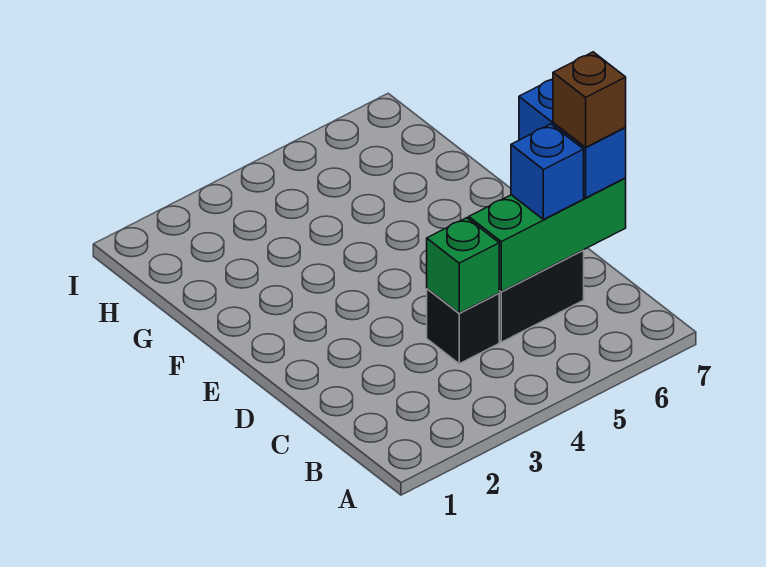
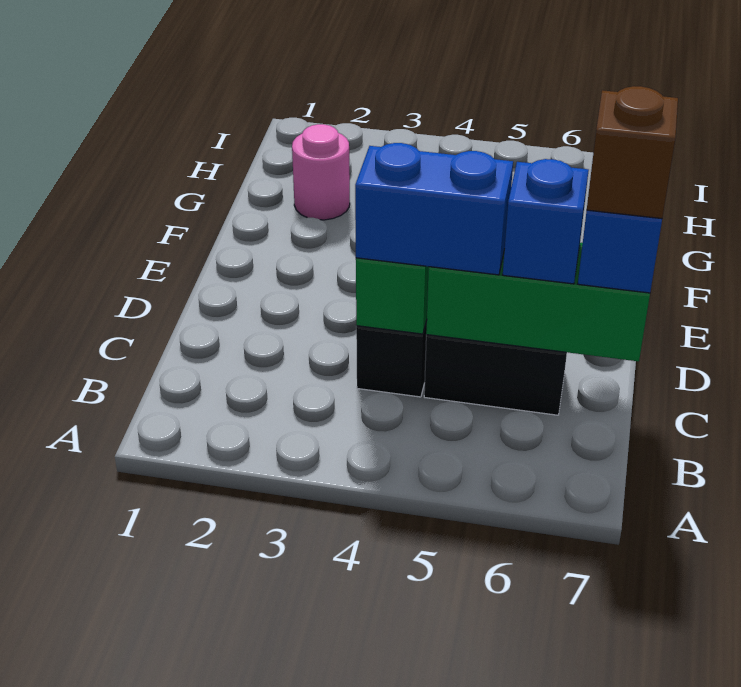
none -> blue brick C4:C5 level 3
none -> pink round brick G2 level 1

